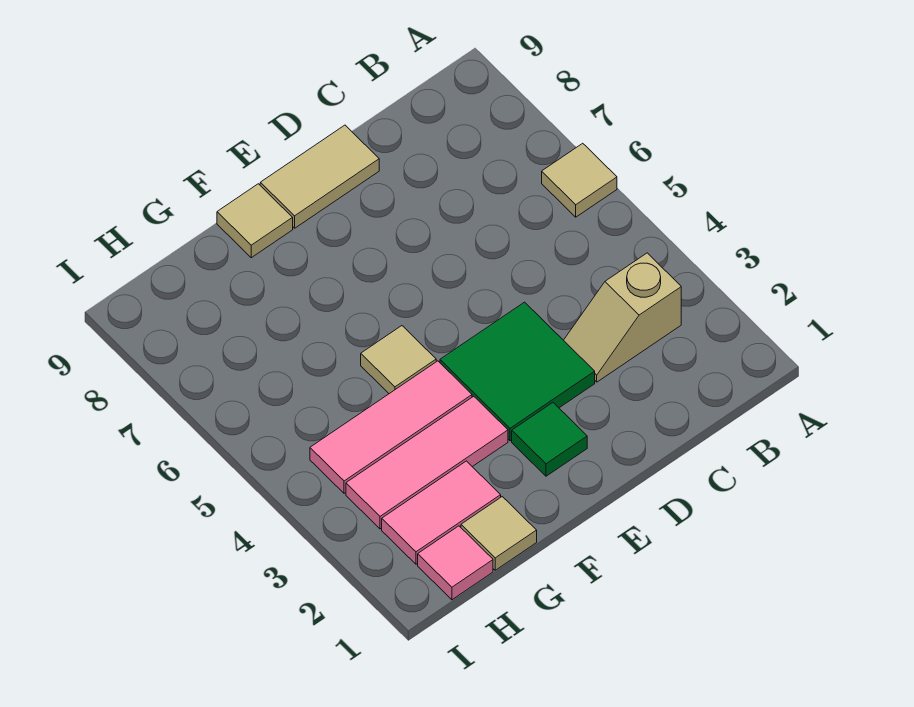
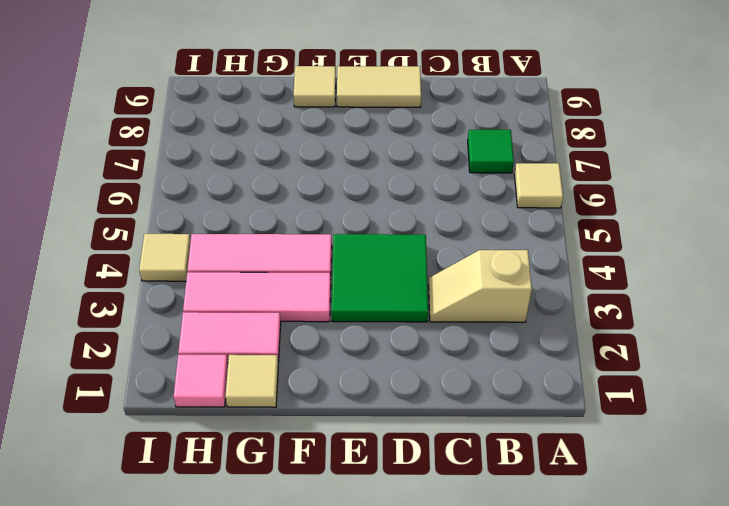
green tile E2 level 1 -> green tile B7 level 1
tan tile F5 level 1 -> tan tile I4 level 1

